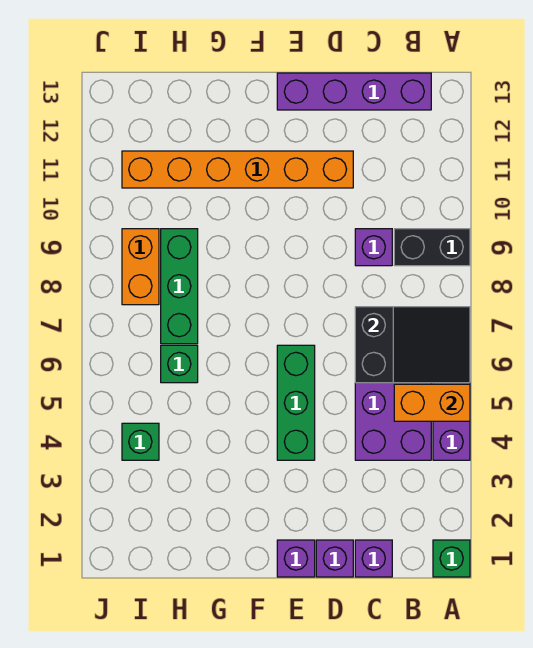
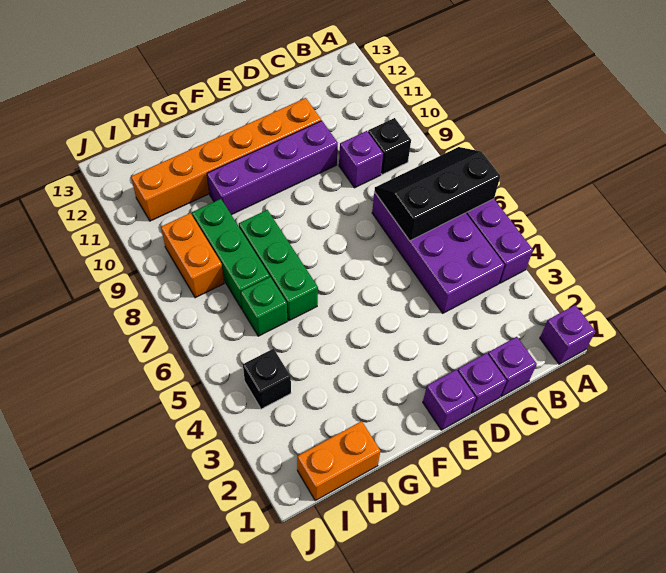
green brick A1 level 1 -> purple brick A1 level 1
orange brick A5:B5 level 2 -> orange brick H1:I1 level 1
black slope A6:C7 level 2 top C -> black slope A6:C7 level 2 top 6
black brick A9:B9 level 1 -> black brick B9 level 1
purple brick B13:E13 level 1 -> purple brick D10:G10 level 1
green brick E4:E6 level 1 -> green brick G6:G8 level 1
green brick I4 level 1 -> black brick I4 level 1

